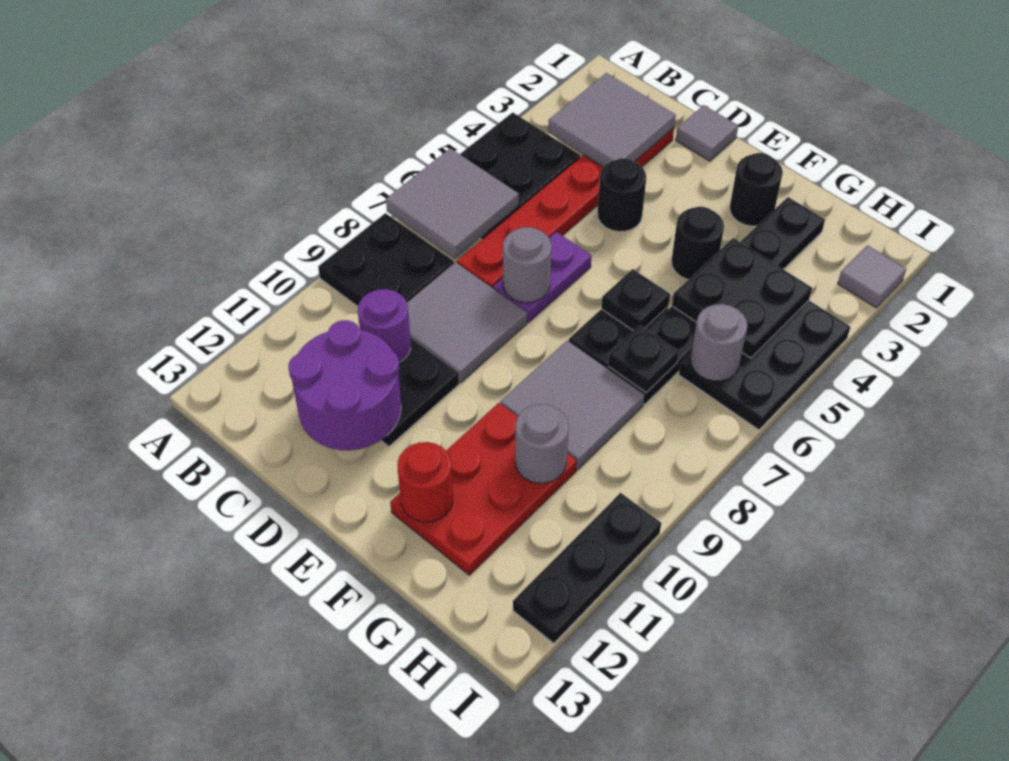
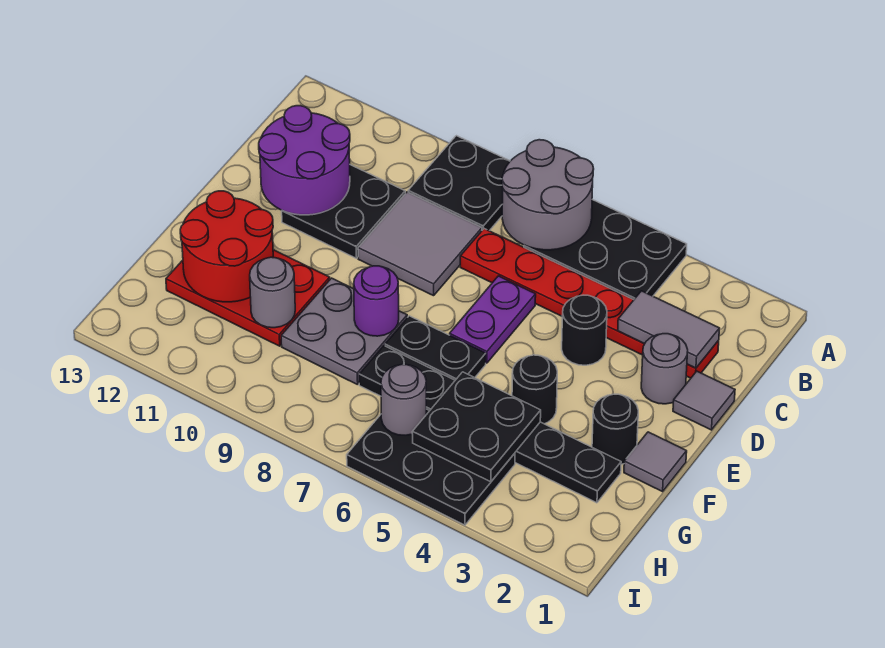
grey tile A6:B7 level 2 -> grey round brick A6:B7 level 2
grey tile B2:C3 level 2 -> grey tile C2:C3 level 2
purple round brick C10 level 2 -> purple round brick F8 level 2
purple plate D6:D7 level 1 -> purple plate D6:E6 level 1
grey round brick D7 level 2 -> grey round brick D2 level 1
black plate F6 level 2 -> none
grey tile F8:G9 level 1 -> grey plate F8:G9 level 1
red round brick F12 level 2 -> red round brick F11:G12 level 2
black plate G7 level 2 -> none
grey tile I2 level 1 -> grey tile F1 level 1
black plate I10:I12 level 1 -> none

